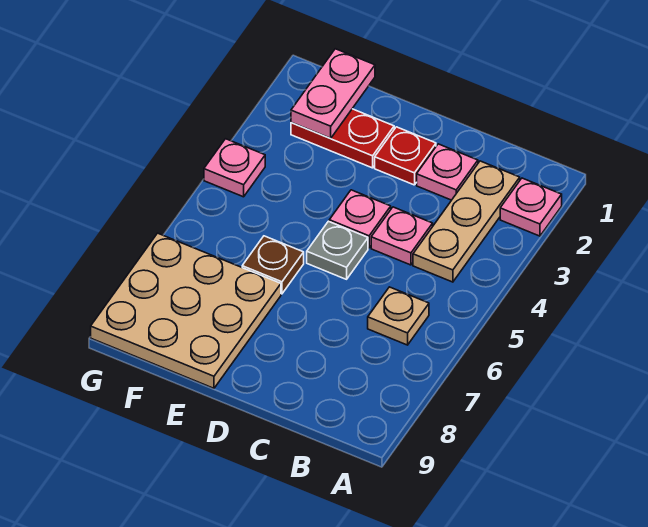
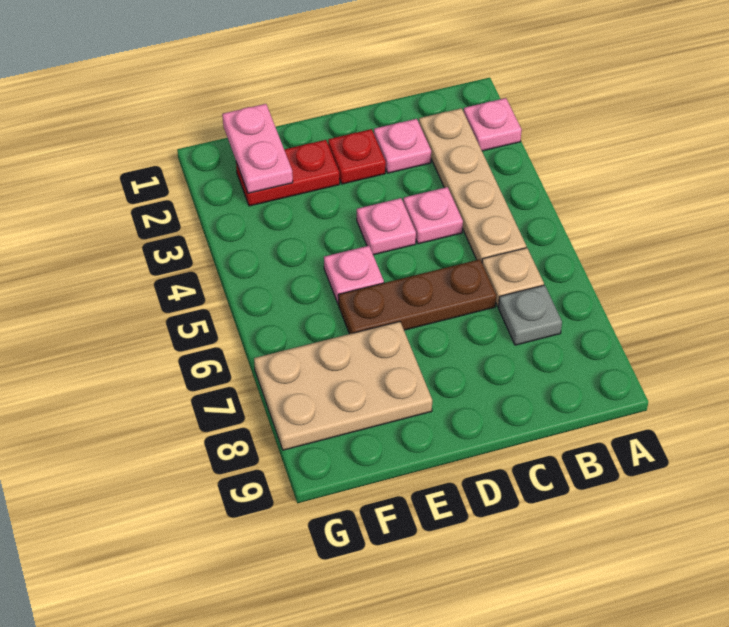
tan plate B2:B4 level 1 -> tan plate B2:B5 level 1
grey plate D5 level 1 -> grey plate B7 level 1
brown plate E6 level 1 -> brown plate C6:E6 level 1
tan plate E7:G9 level 1 -> tan plate E7:G8 level 1
pink plate G4 level 1 -> pink plate E5 level 1

